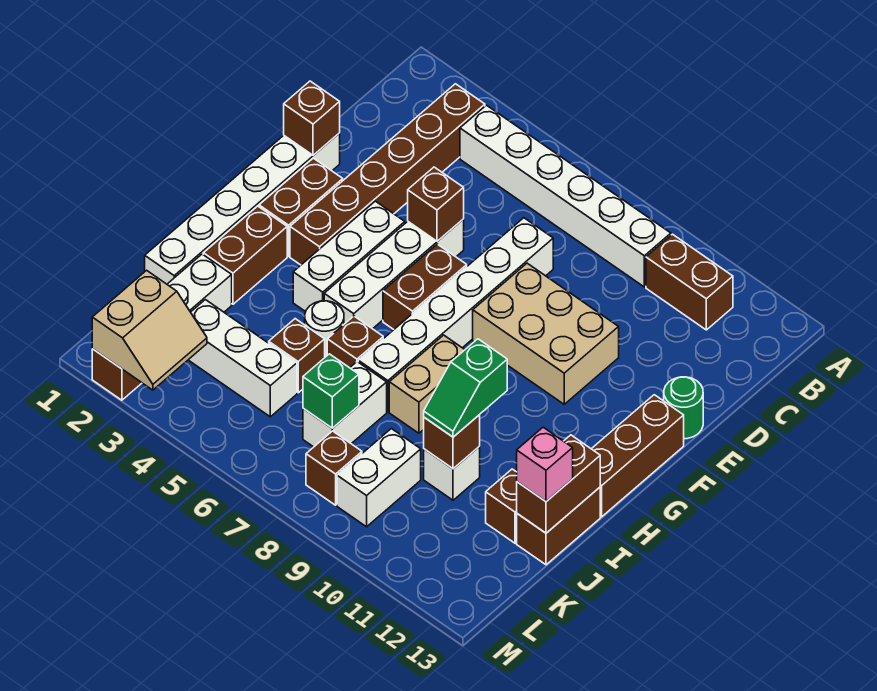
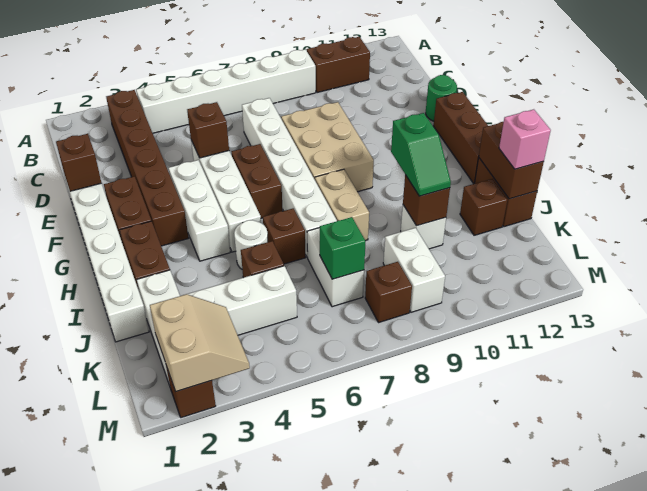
tan brick E8:F10 level 1 -> tan brick E8:G9 level 1

